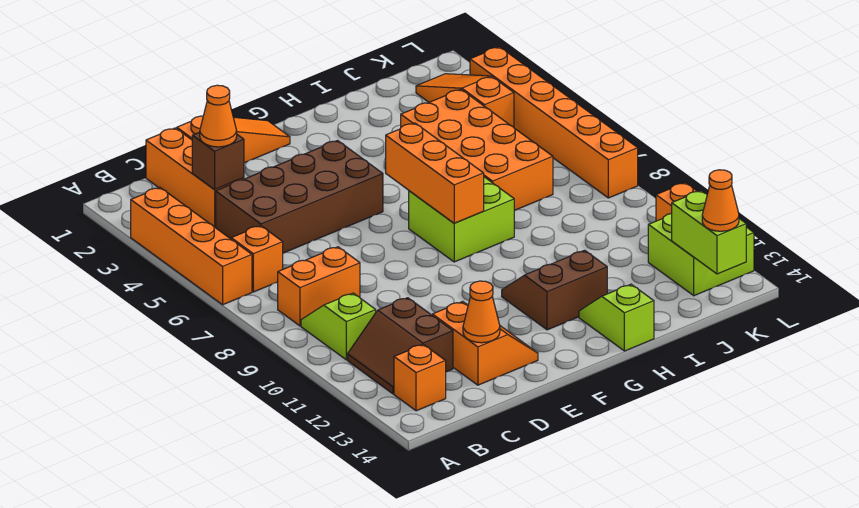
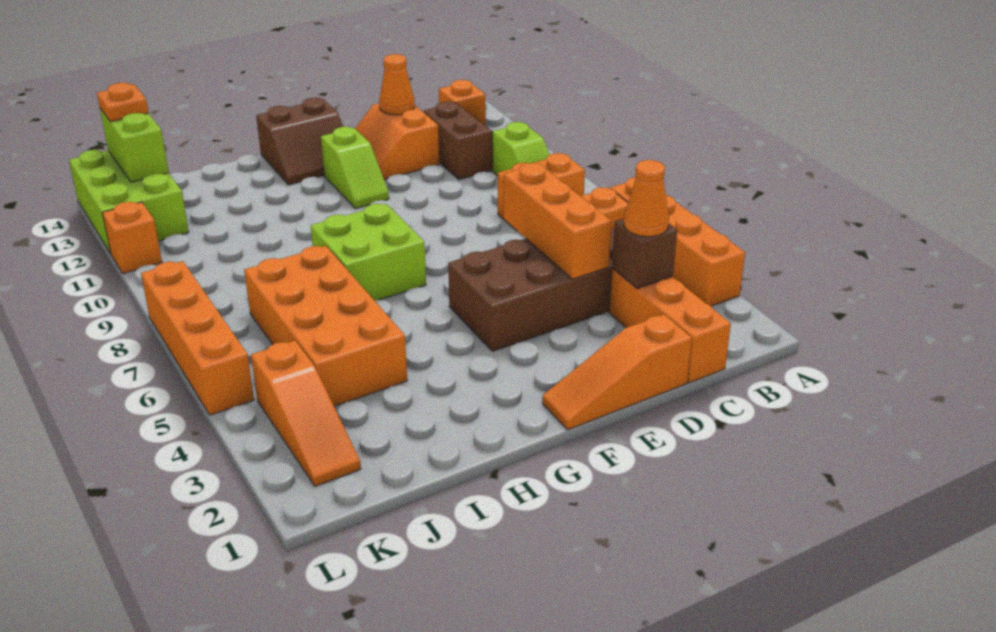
orange brick G6:G8 level 2 -> orange brick D4:D6 level 2
brown slope G11:H12 level 1 top 12 -> brown slope F13:G14 level 1 top 14
lime slope H13:H14 level 1 top 14 -> lime slope F11:F12 level 1 top 12
lime brick K12:L13 level 1 -> lime brick K12:L14 level 1
orange cone K14 level 3 -> orange plate K14 level 3
orange brick L3:L8 level 1 -> orange brick L5:L8 level 1

